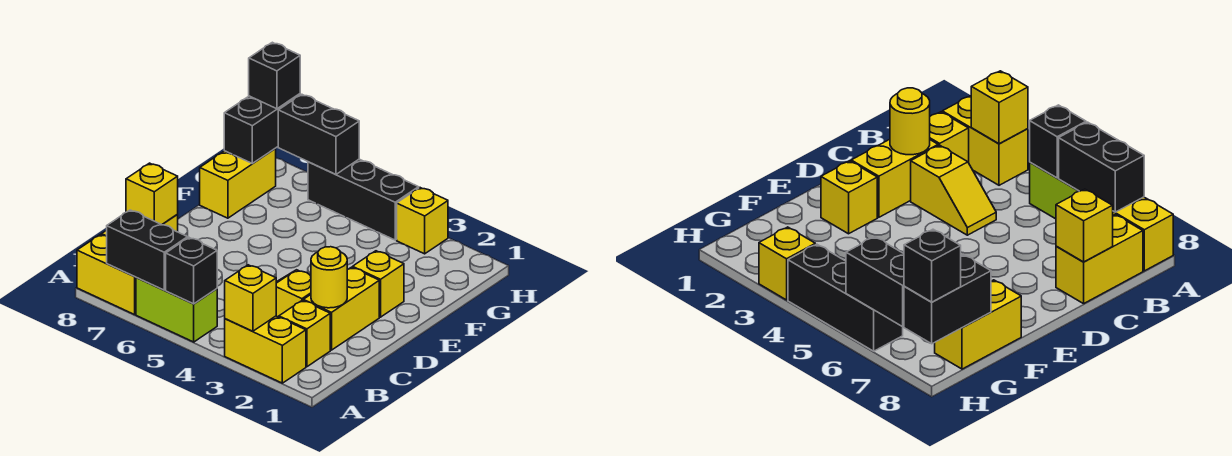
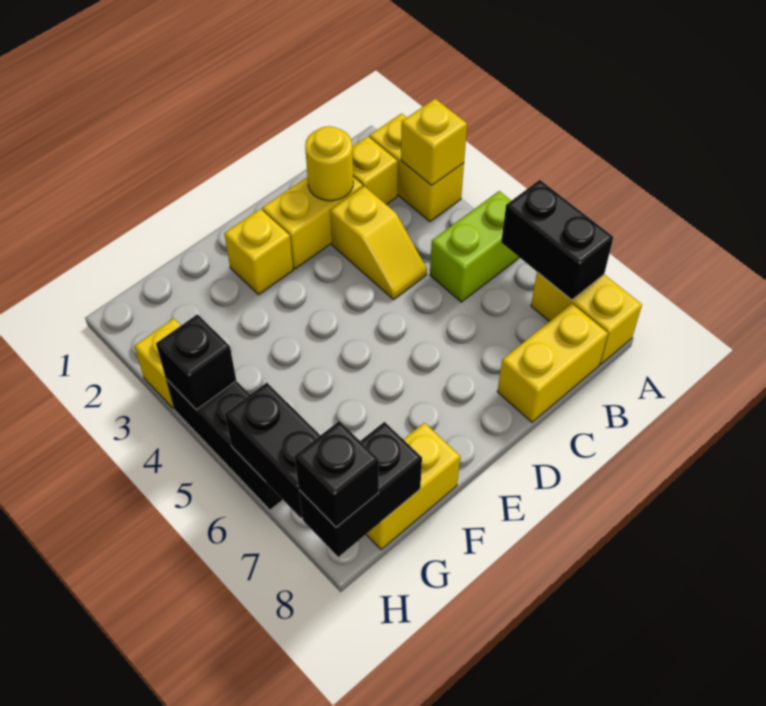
lime brick A5:A6 level 1 -> lime brick A5:B5 level 1
black brick A5 level 2 -> black brick H4 level 2
yellow brick C8 level 2 -> none

